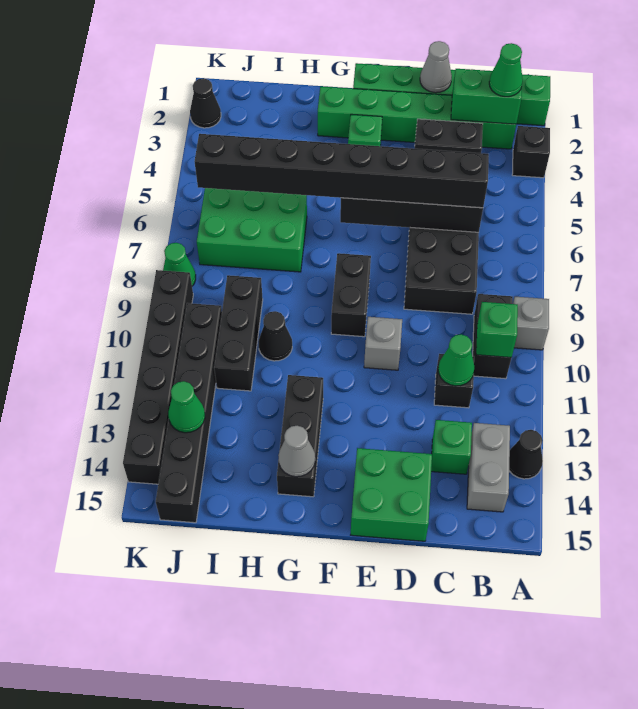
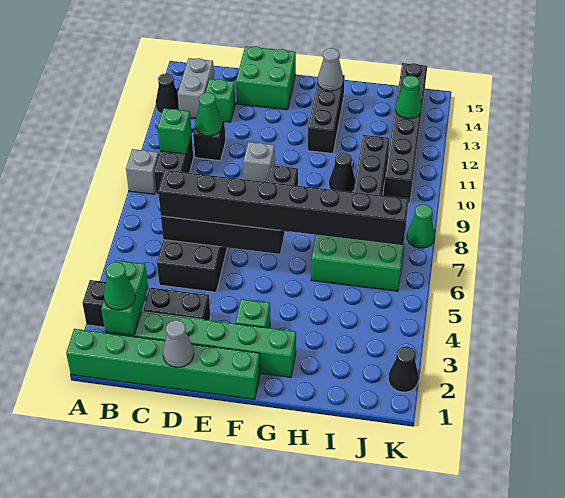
green brick B2:C2 level 2 -> green brick B2:B3 level 2
black brick K9:K14 level 1 -> none

